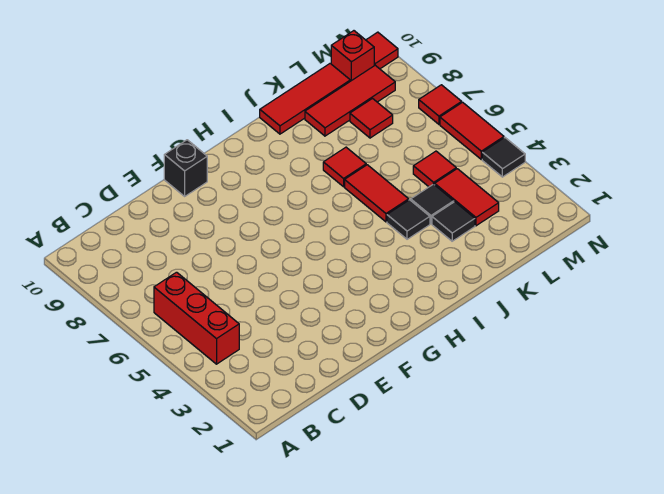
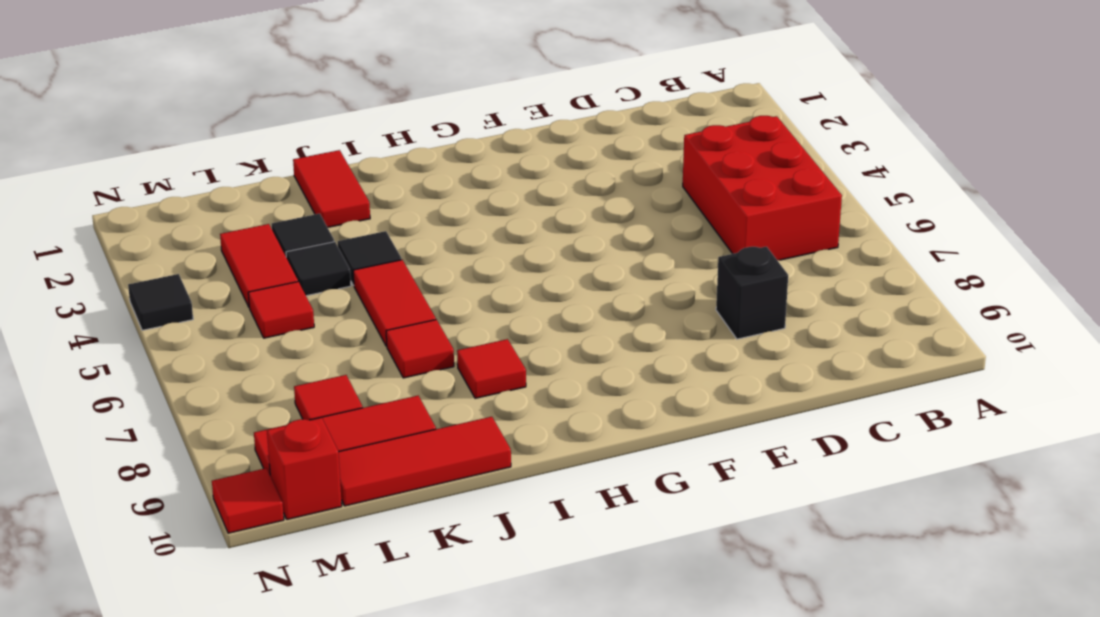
red brick B4:B6 level 1 -> red brick B4:C6 level 1
black brick F10 level 1 -> black brick D8 level 1
red tile N5:N6 level 1 -> red tile J1:J2 level 1
red tile N7 level 1 -> red tile I8 level 1

